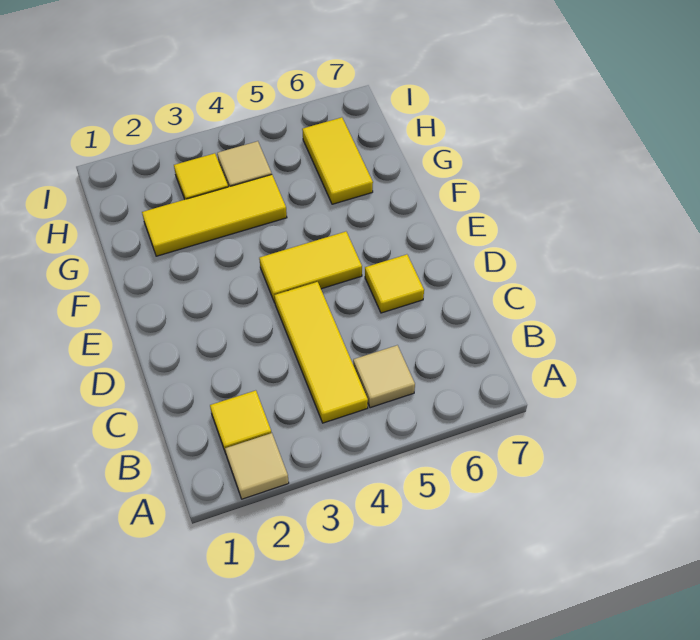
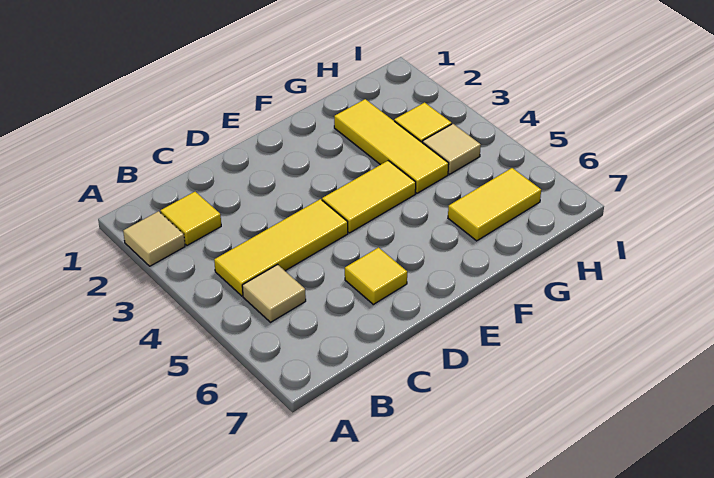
yellow tile E4:E5 level 1 -> yellow tile E4:F4 level 1

